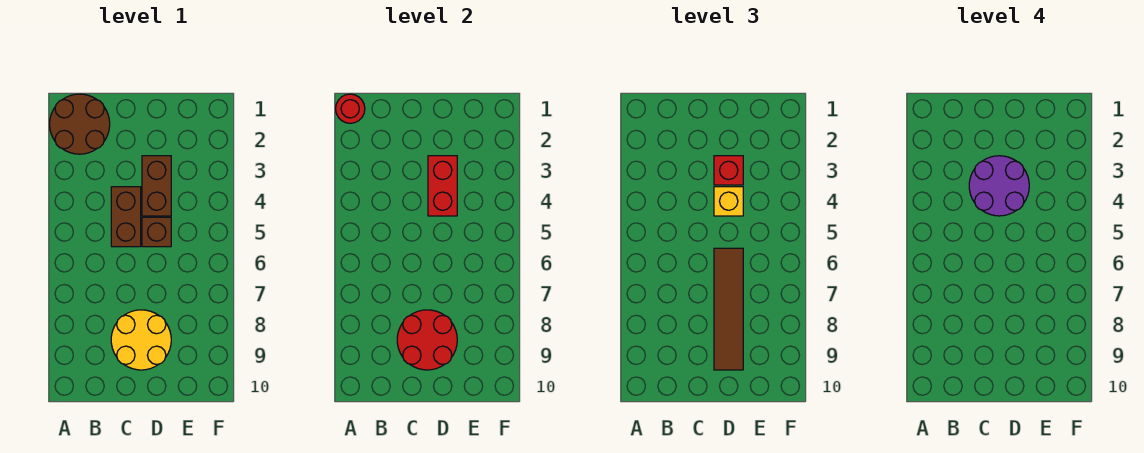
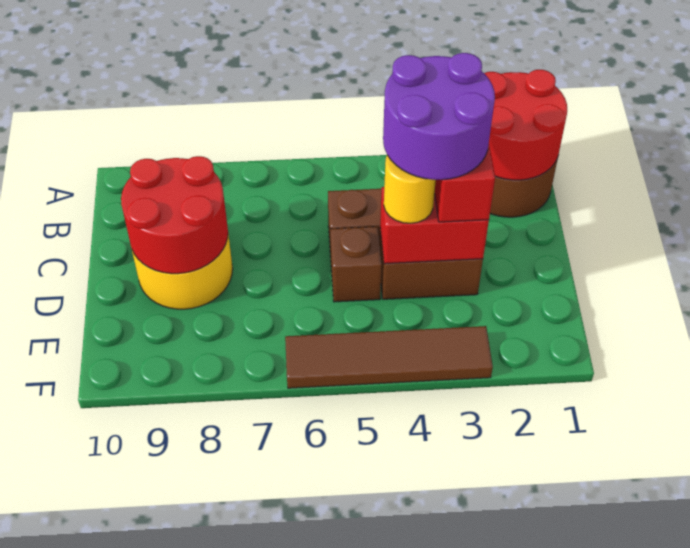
red round brick A1 level 2 -> red round brick A1:B2 level 2
yellow brick D4 level 3 -> yellow round brick D4 level 3
brown tile D6:D9 level 3 -> brown tile F3:F6 level 1

